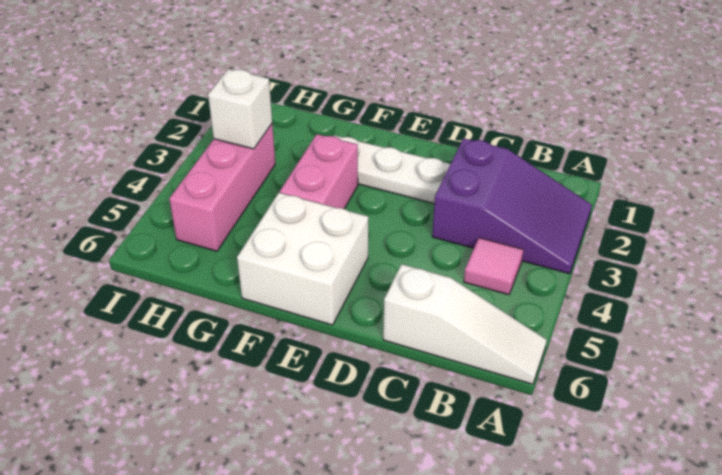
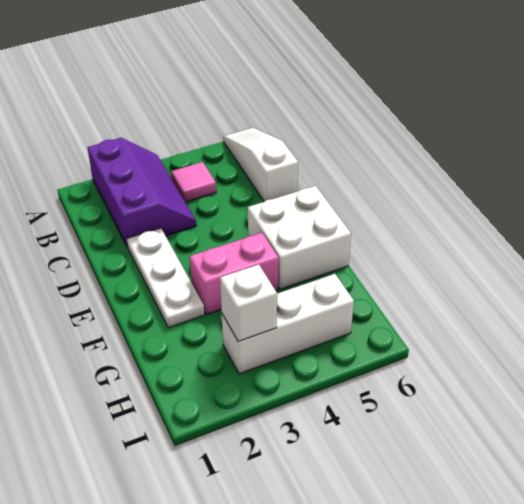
purple slope A2:C3 level 1 top C -> purple slope A2:C3 level 1 top 2
pink brick H3:H5 level 1 -> white brick H3:H5 level 1

